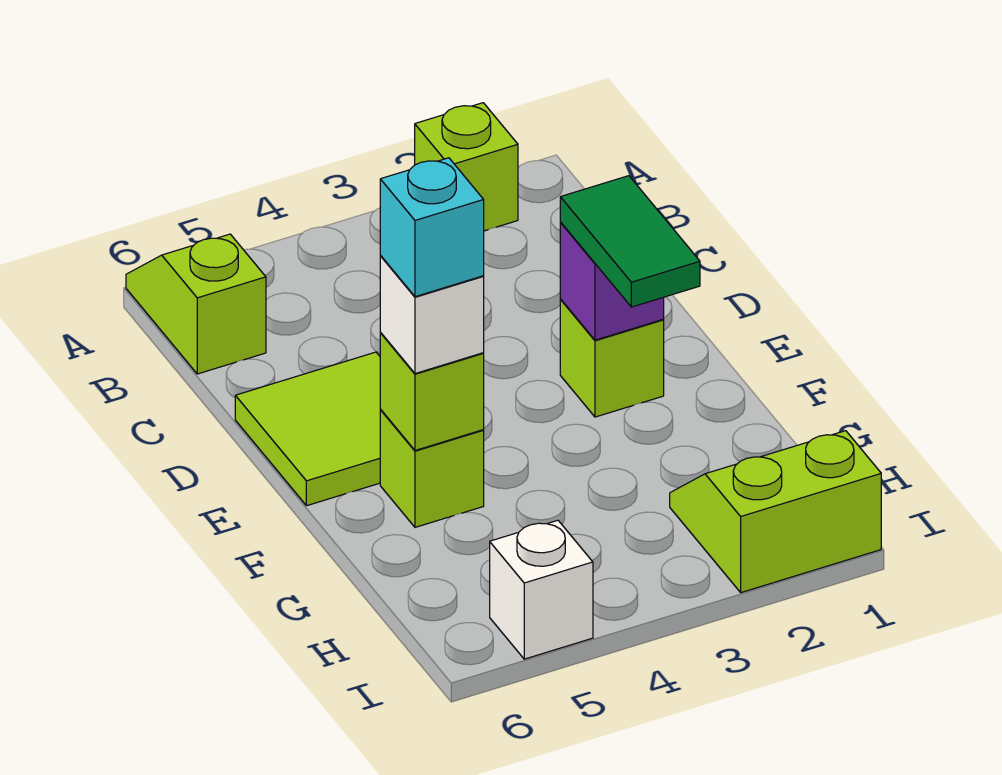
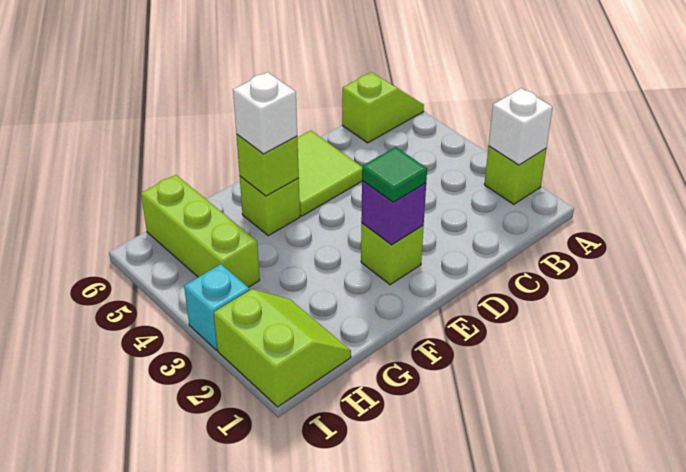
green tile E2:F2 level 3 -> green tile E2 level 3
cyan brick F5 level 4 -> cyan brick I3 level 1
none -> lime brick H4:H6 level 1
white brick I5 level 1 -> white brick A2 level 2

